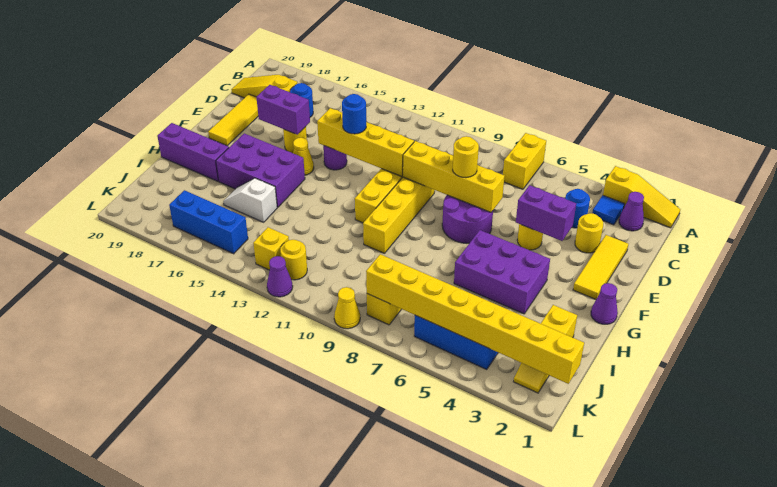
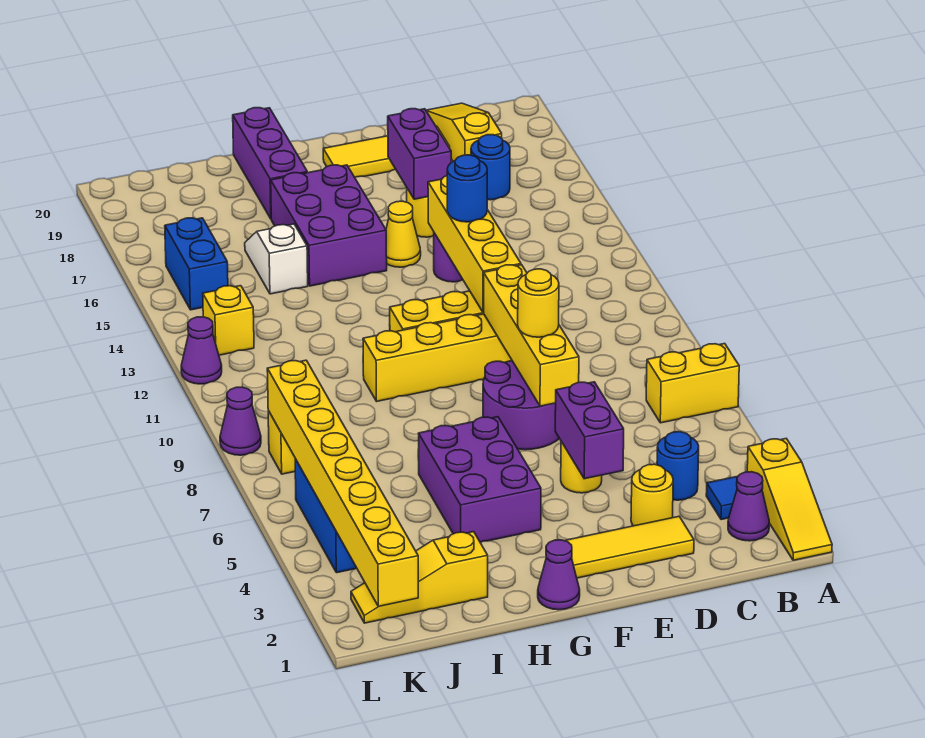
yellow round brick K12 level 1 -> none
blue brick K15:K17 level 1 -> blue brick K15:K16 level 1
yellow cone L9 level 1 -> purple cone L9 level 1

